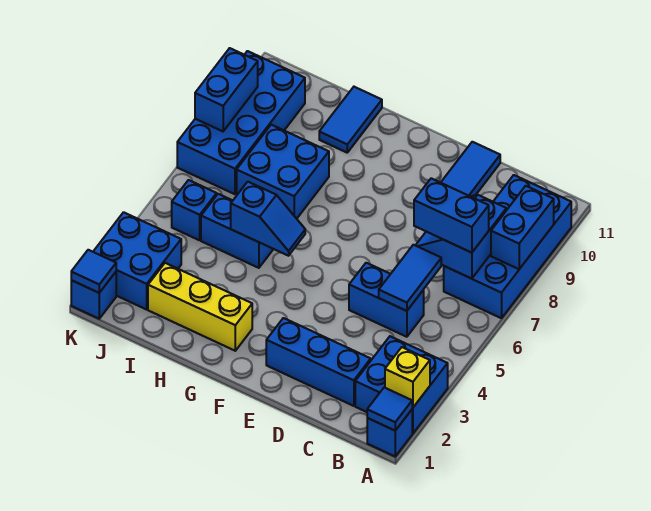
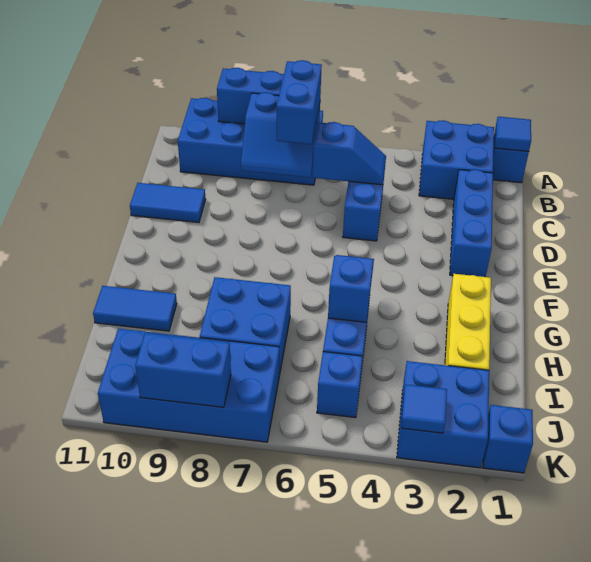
yellow brick A2 level 2 -> none
blue tile C5:C6 level 2 -> blue slope C5:C6 level 2 top 6
blue tile K1 level 2 -> blue tile K3 level 2

